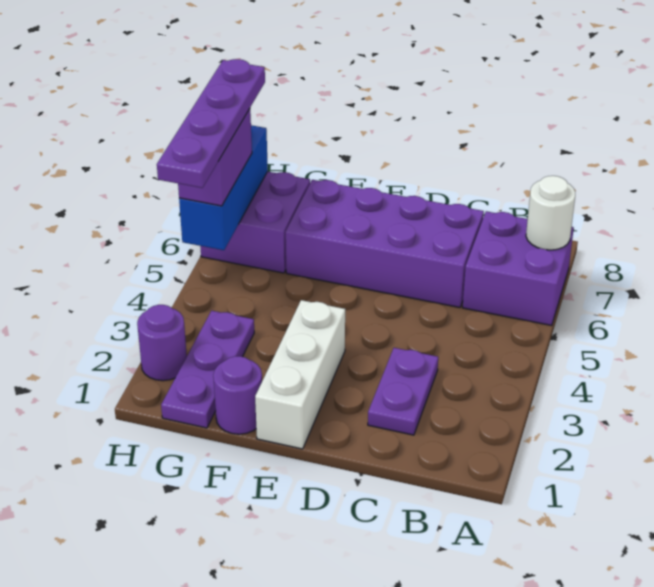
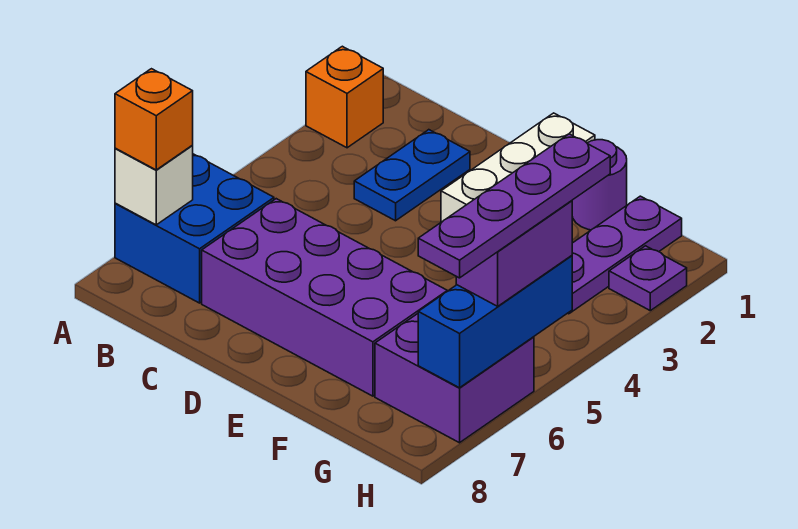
none -> orange brick A2 level 1
purple brick A6:B7 level 1 -> blue brick A6:B7 level 1
white round brick A7 level 2 -> white brick A7 level 2
none -> orange brick A7 level 3
purple plate C2:C3 level 1 -> blue plate C2:C3 level 1
purple round brick H2 level 1 -> purple plate H2 level 1

